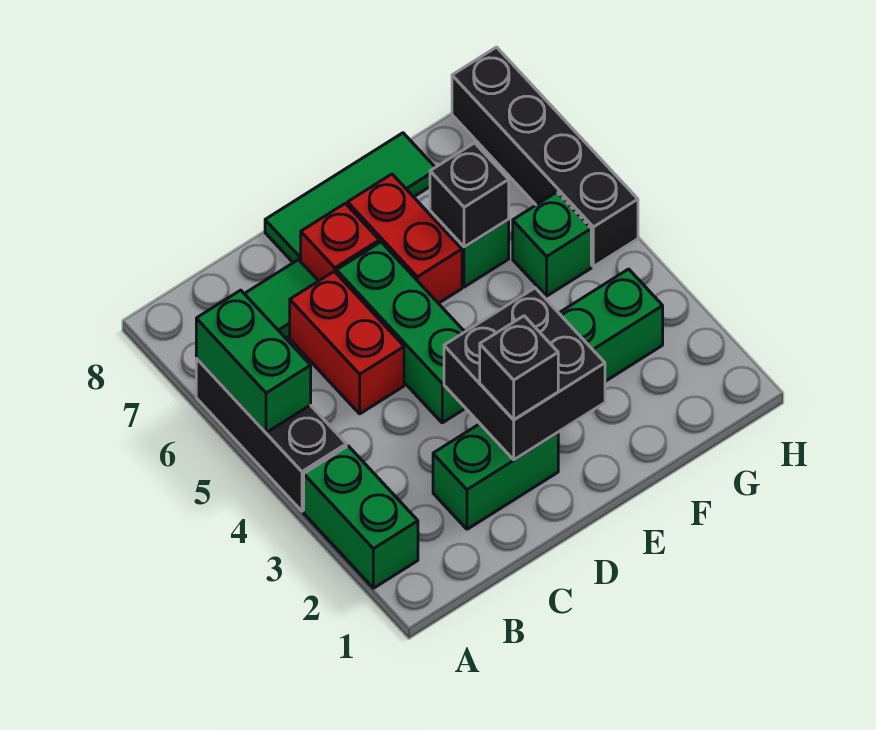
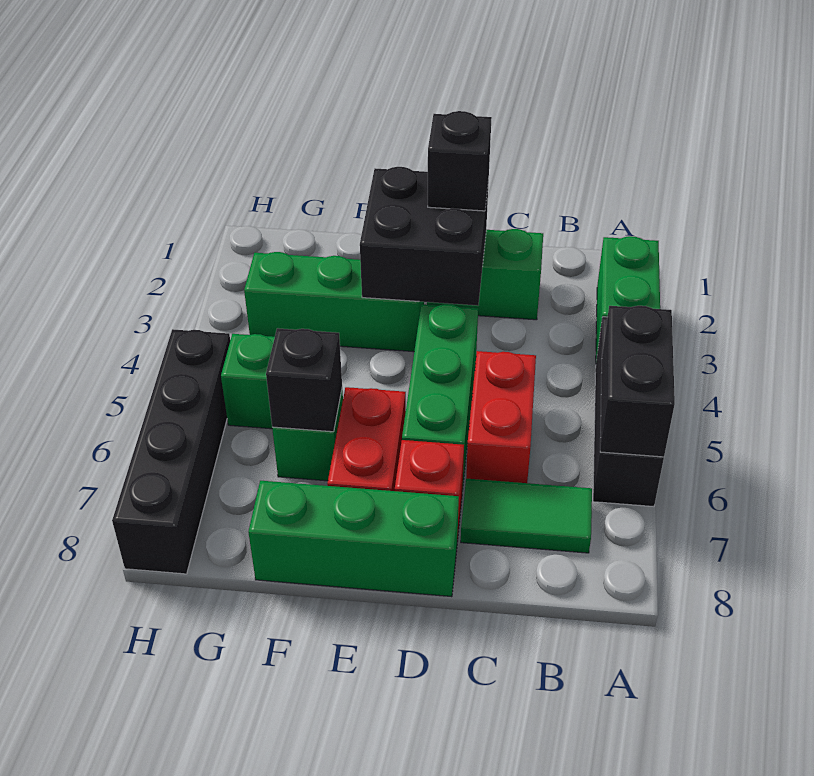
green brick A5:A6 level 2 -> black brick A5:A6 level 2
green tile D8:F8 level 1 -> green brick D8:F8 level 1

